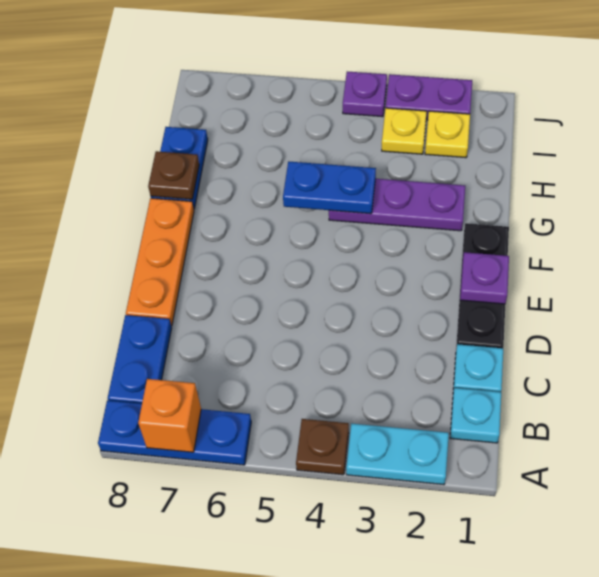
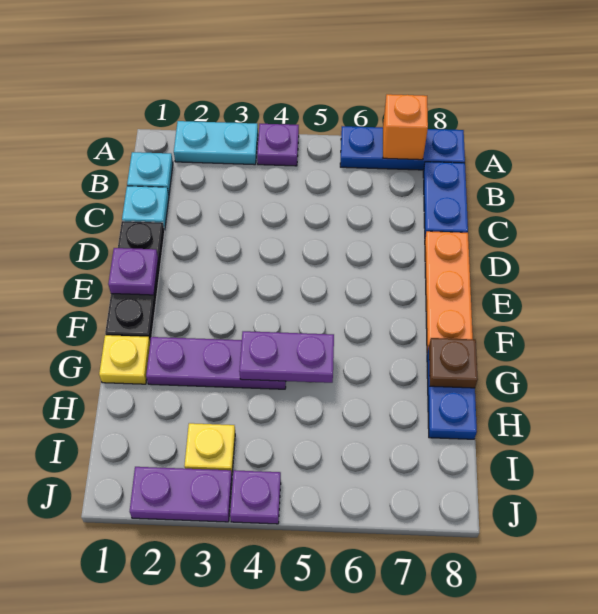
brown plate A4 level 1 -> purple plate A4 level 1
blue plate G4:G5 level 2 -> purple plate G4:G5 level 2
yellow plate I2 level 1 -> yellow plate G1 level 1

